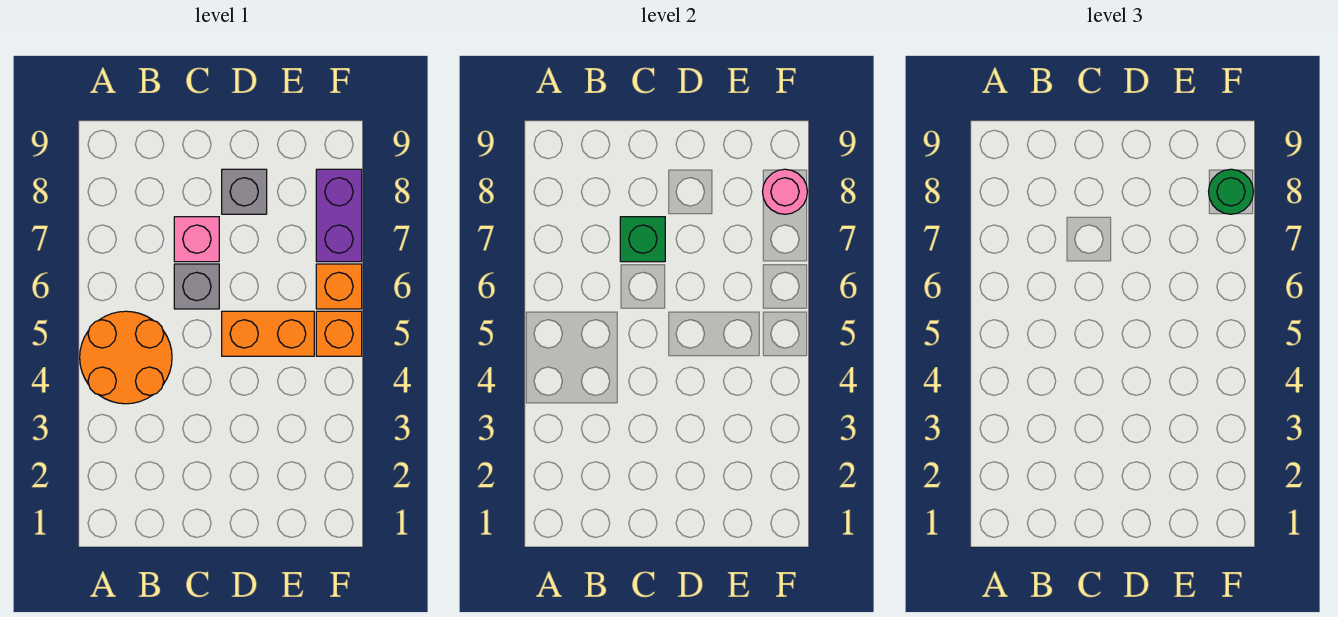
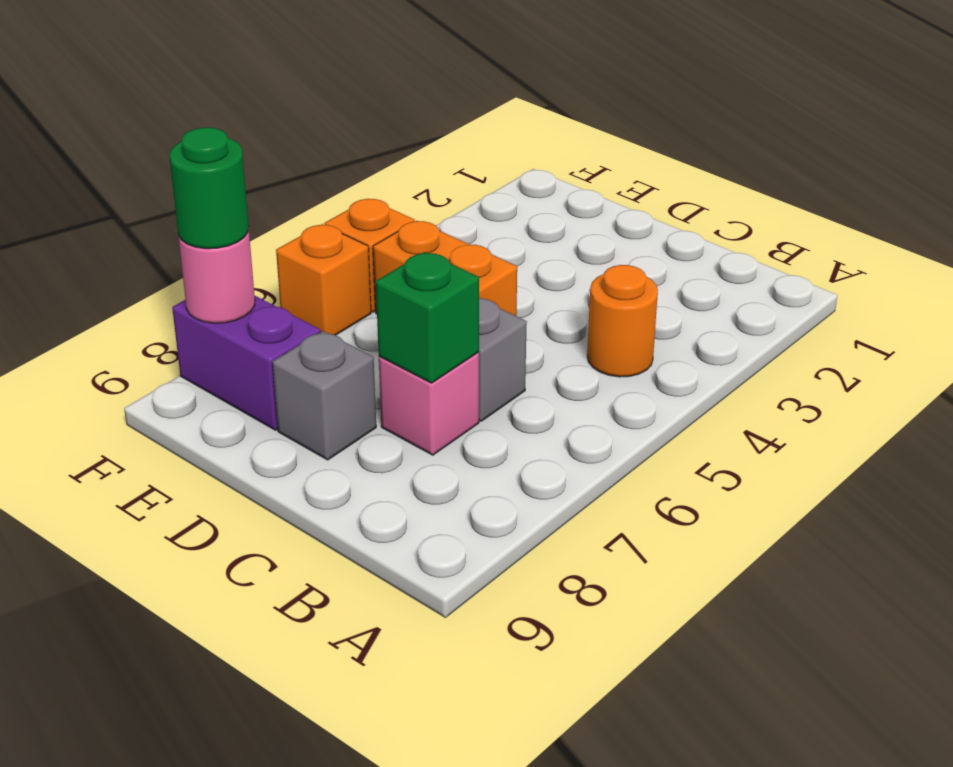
orange round brick A4:B5 level 1 -> orange round brick B4 level 1
purple brick F7:F8 level 1 -> purple brick E8:F8 level 1

